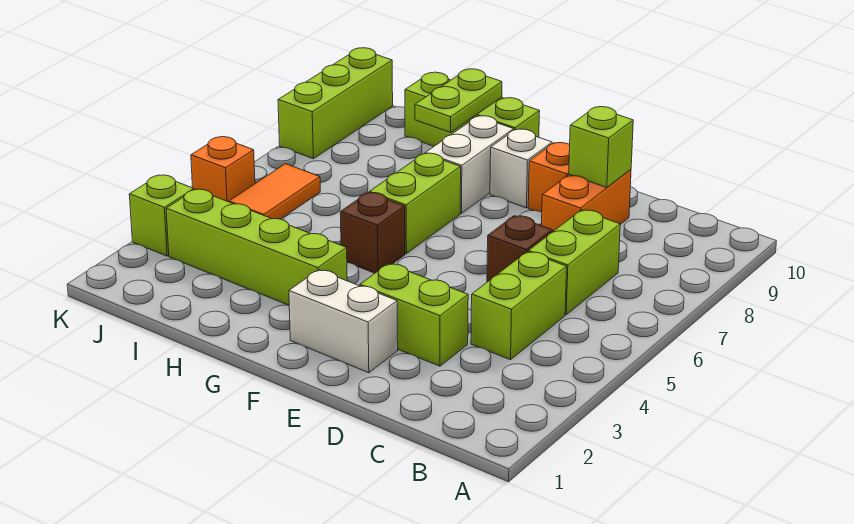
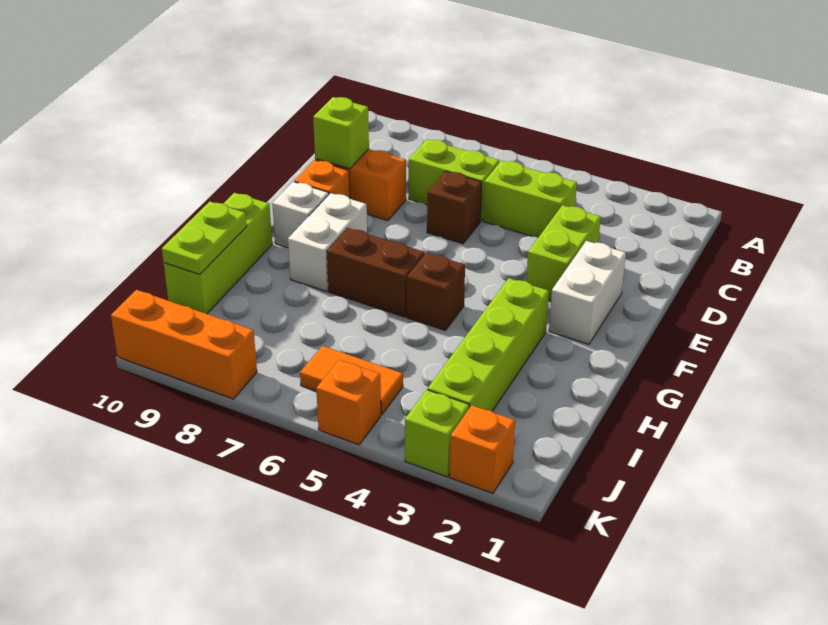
lime brick G6:G7 level 1 -> brown brick G6:G7 level 1
white brick G8:G9 level 1 -> white brick F8:G8 level 1
lime plate H9:H10 level 2 -> lime plate H10:I10 level 2
none -> orange brick K2 level 1
lime brick K8:K10 level 1 -> orange brick K8:K10 level 1

